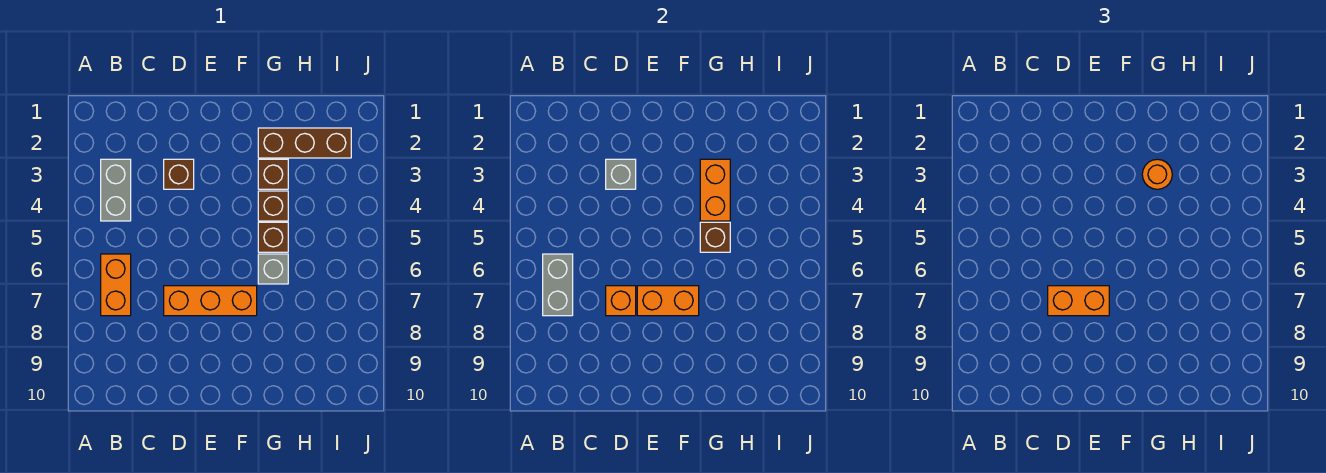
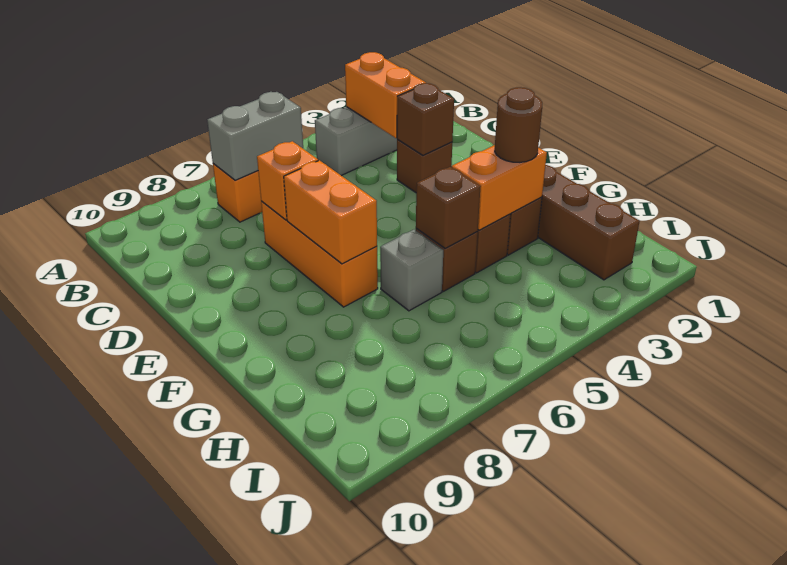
grey brick D3 level 2 -> brown brick D3 level 2
orange brick D7:E7 level 3 -> orange brick B3:C3 level 2
orange round brick G3 level 3 -> brown round brick G3 level 3

